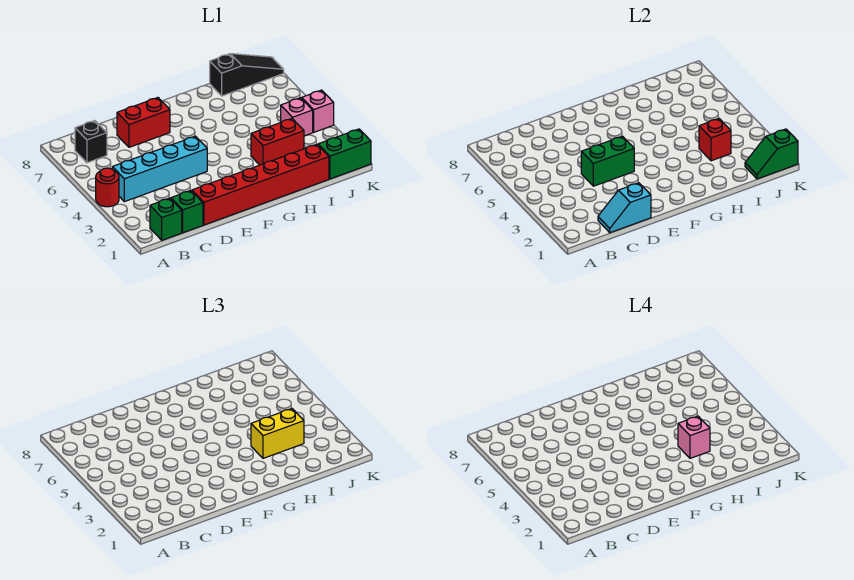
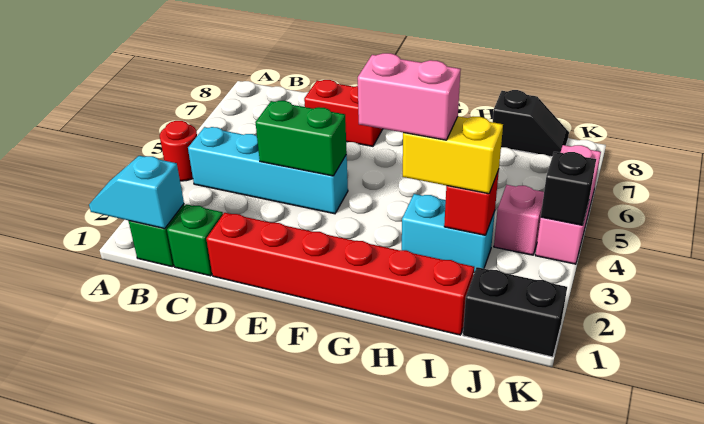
black brick B7 level 1 -> black brick K4 level 2
cyan slope C1:D1 level 2 top D -> cyan slope A1:B1 level 2 top B
red brick H3:I3 level 1 -> cyan brick H3:I3 level 1
pink brick H3 level 4 -> pink brick G3:H3 level 4
black slope I8:K8 level 1 top I -> black slope I8:J8 level 1 top I
green brick J1:K1 level 1 -> black brick J1:K1 level 1
green slope J1:K1 level 2 top K -> none
pink brick K4 level 1 -> pink brick K4:K6 level 1

